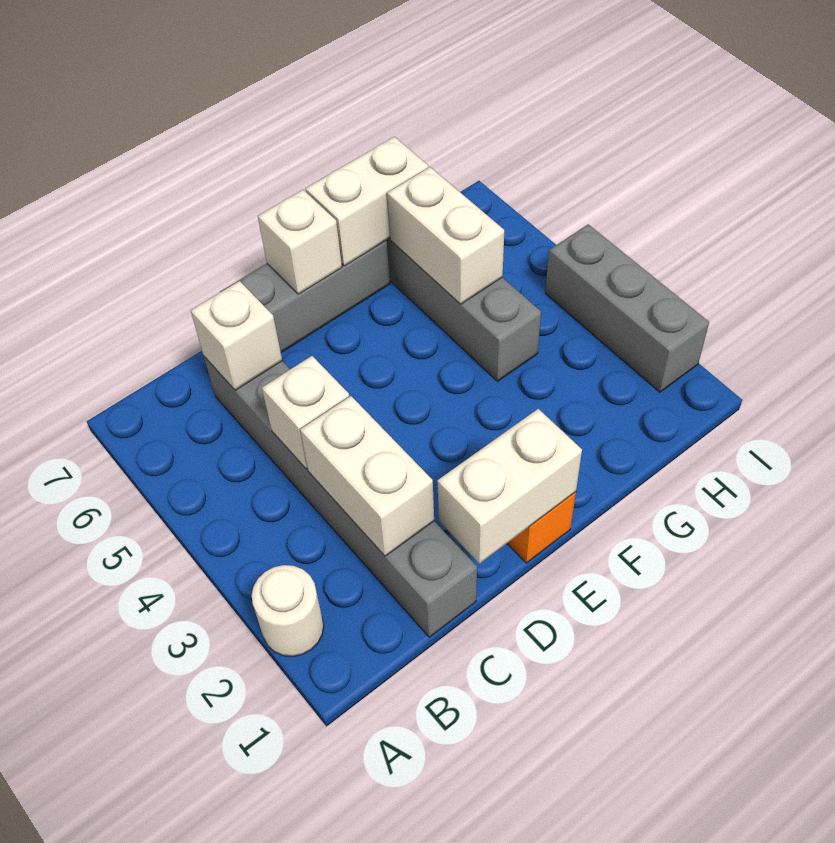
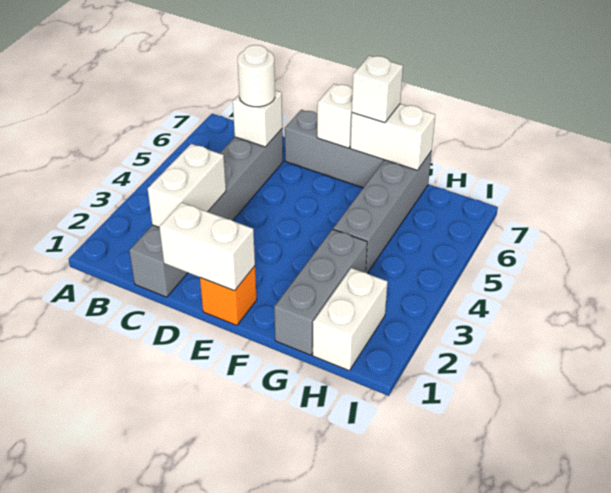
white round brick A2 level 1 -> white round brick C6 level 3
white brick C4 level 2 -> white brick F7 level 3
white brick G5:G6 level 2 -> white brick H1:H2 level 1
grey brick I2:I4 level 1 -> grey brick G1:G3 level 1

